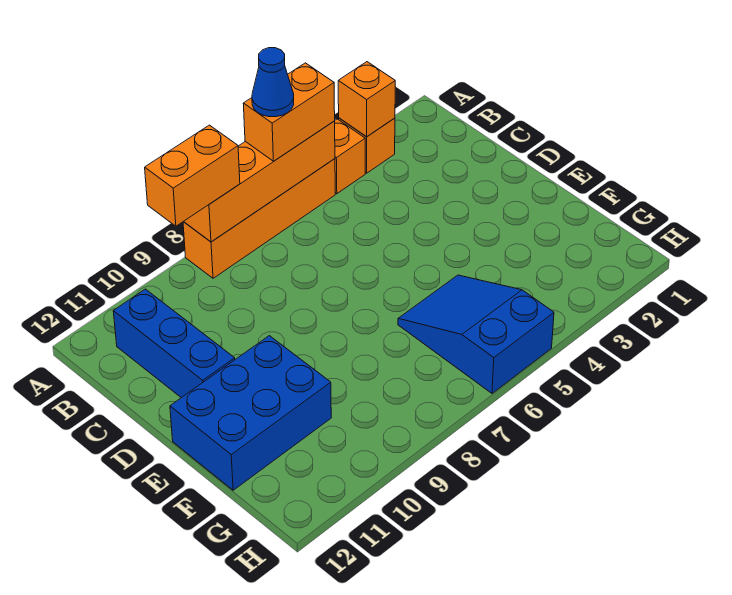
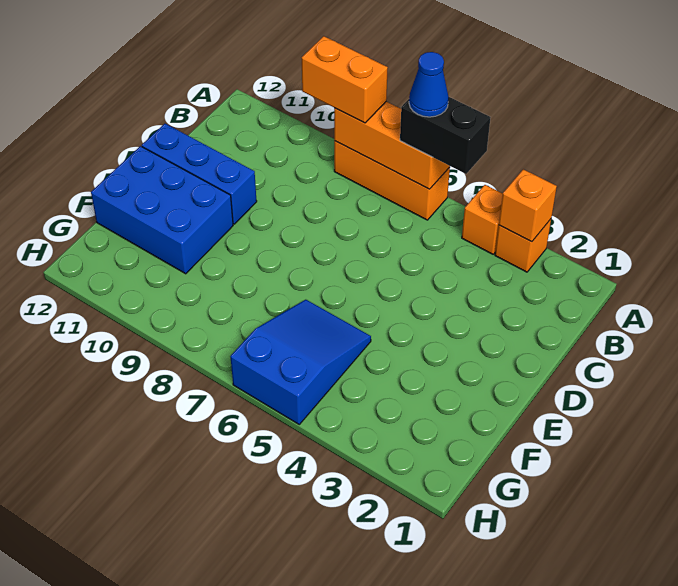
orange brick A5:A8 level 1 -> orange brick A6:A8 level 1
orange brick A5:A8 level 2 -> orange brick A6:A8 level 2
orange brick A5:A6 level 3 -> black brick A5:A6 level 3
blue brick B11:D11 level 1 -> blue brick D10:D12 level 1

